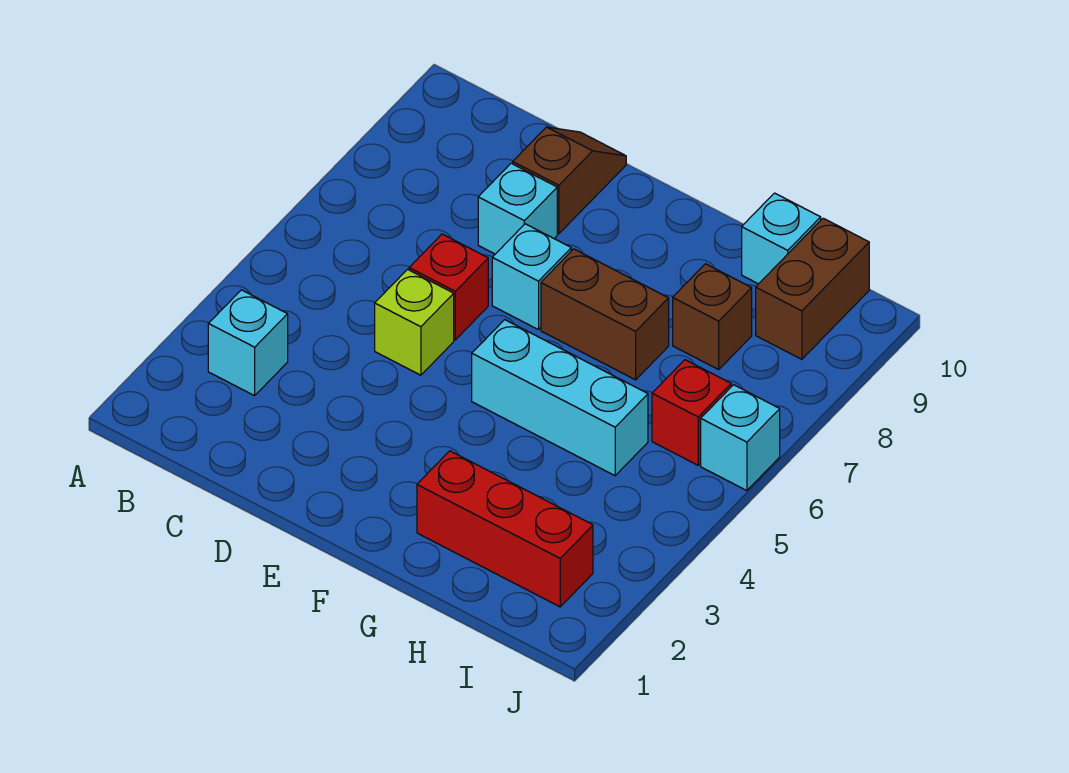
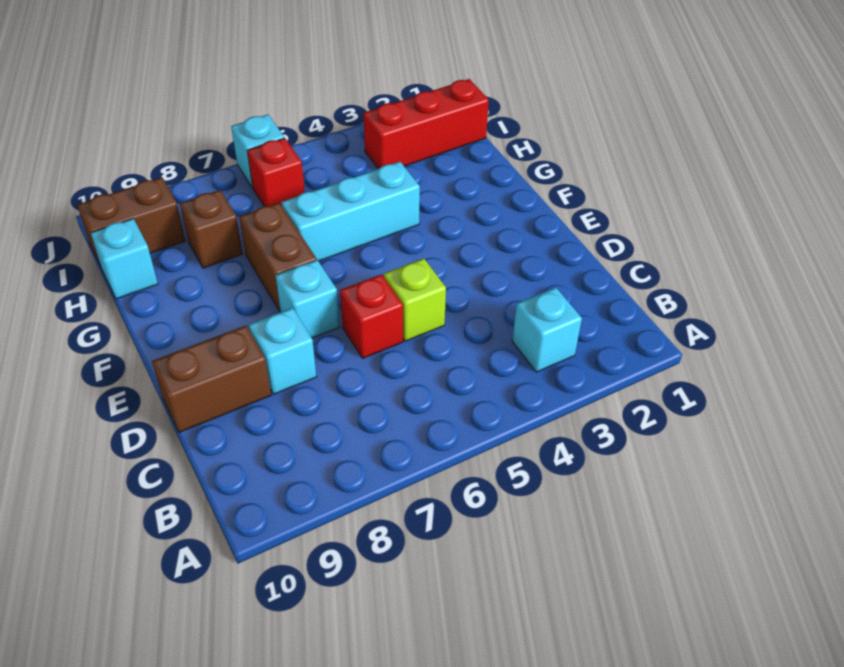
brown slope D9:D10 level 1 top 9 -> brown brick D9:D10 level 1
cyan brick F5:H5 level 1 -> cyan brick G4:G6 level 1
red brick G2:I2 level 1 -> red brick I1:I3 level 1

